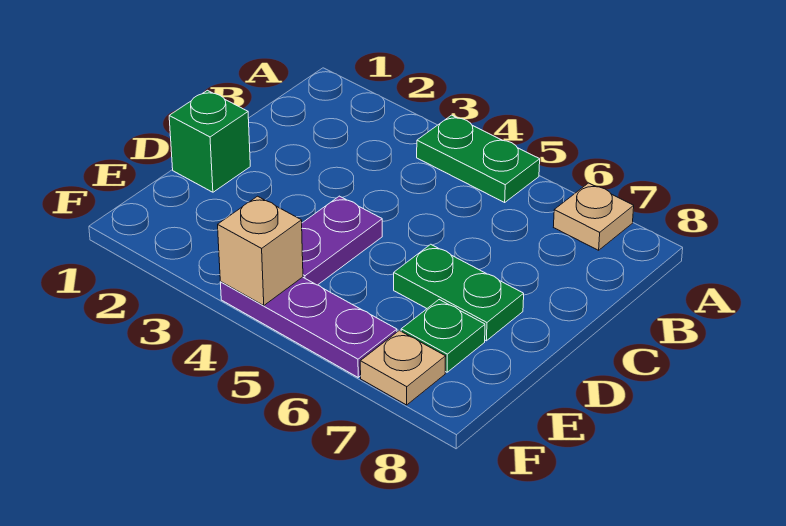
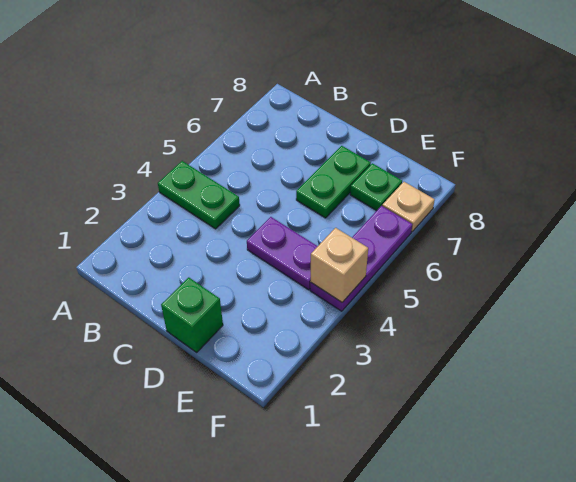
green plate A4:A5 level 1 -> green plate A4:B4 level 1
tan plate A7 level 1 -> none

